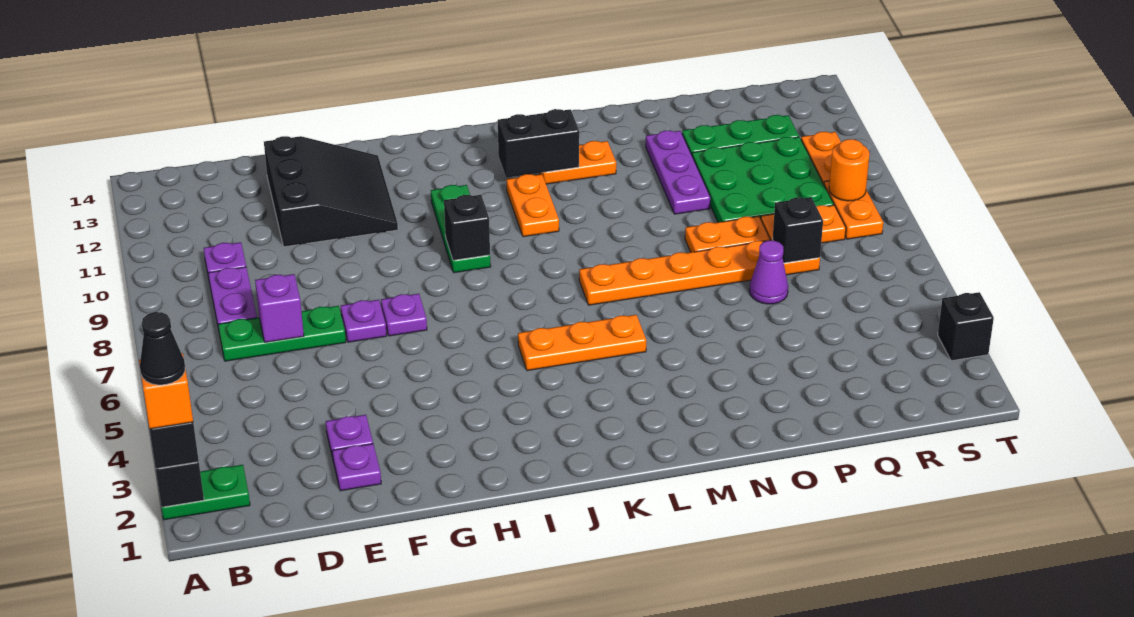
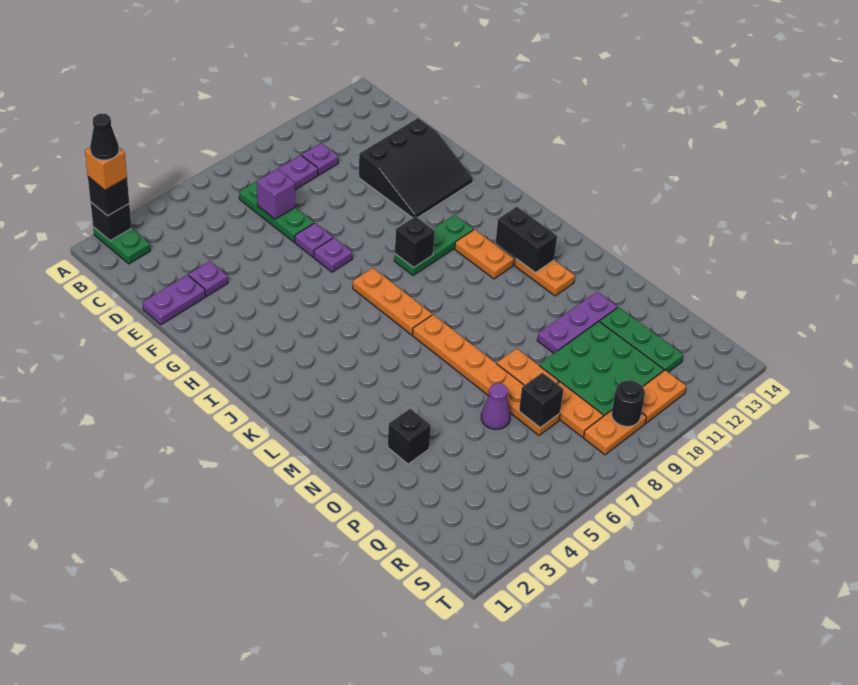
purple plate E2 level 1 -> purple plate E1:E2 level 1
orange plate J5:L5 level 1 -> orange plate I7:K7 level 1
orange plate K10:K11 level 1 -> orange plate J11:K11 level 1
orange round brick S9 level 2 -> black round brick S9 level 2
black brick T3 level 1 -> black brick O3 level 1

